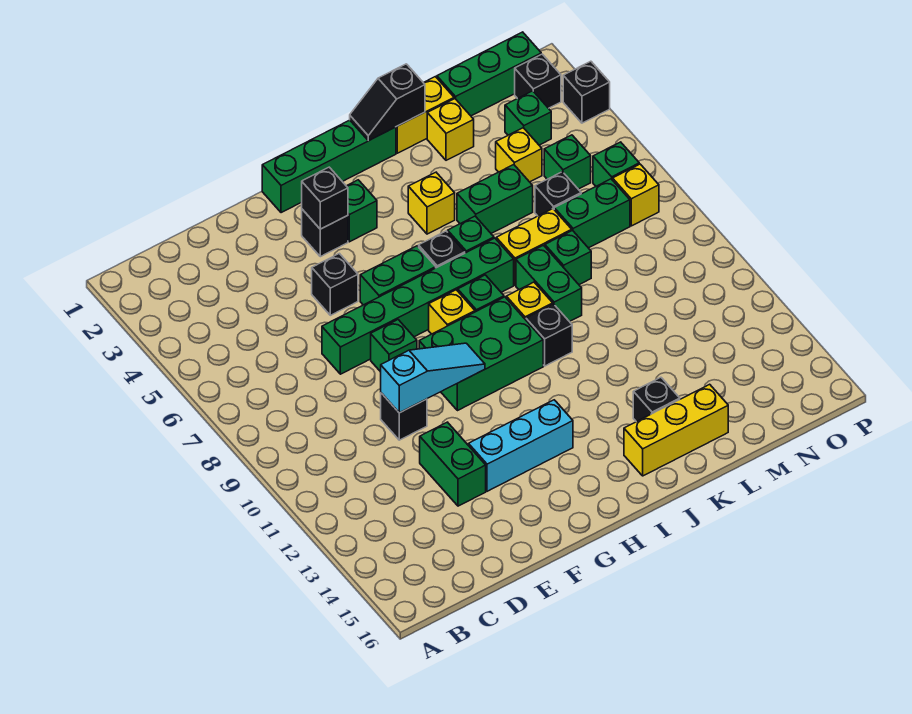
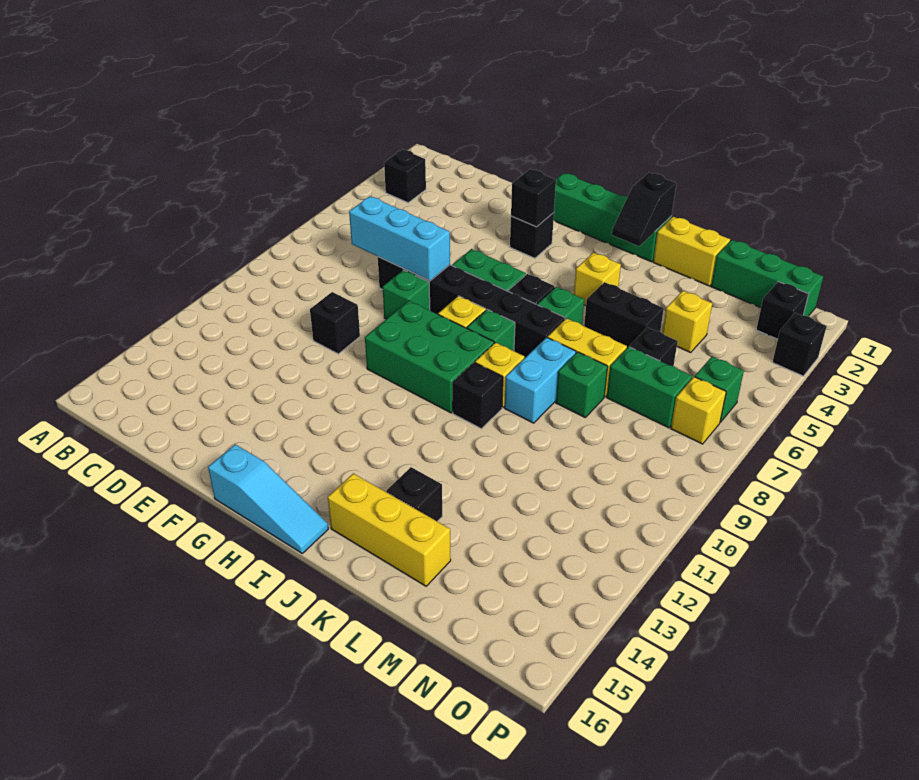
green brick E7:J7 level 1 -> black brick E7:J7 level 1
cyan slope E10:G10 level 2 top E -> cyan slope G16:I16 level 1 top G
green brick E12:E13 level 1 -> none
black brick F5 level 1 -> black brick B3 level 1
cyan brick F13:H13 level 1 -> cyan brick D7:F7 level 2
green brick H3 level 1 -> none
black slope J1:K1 level 2 top K -> black slope J1:J2 level 2 top 1
green brick K5:L5 level 1 -> black brick K5:L5 level 1
green brick K8:K9 level 1 -> cyan brick K8:K9 level 1
yellow brick L2 level 1 -> none
green brick N3 level 1 -> none
green brick N5 level 1 -> none

